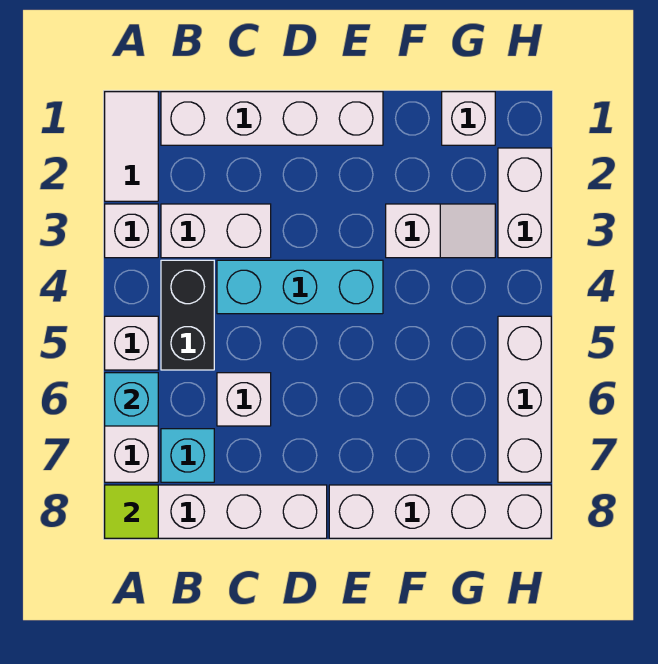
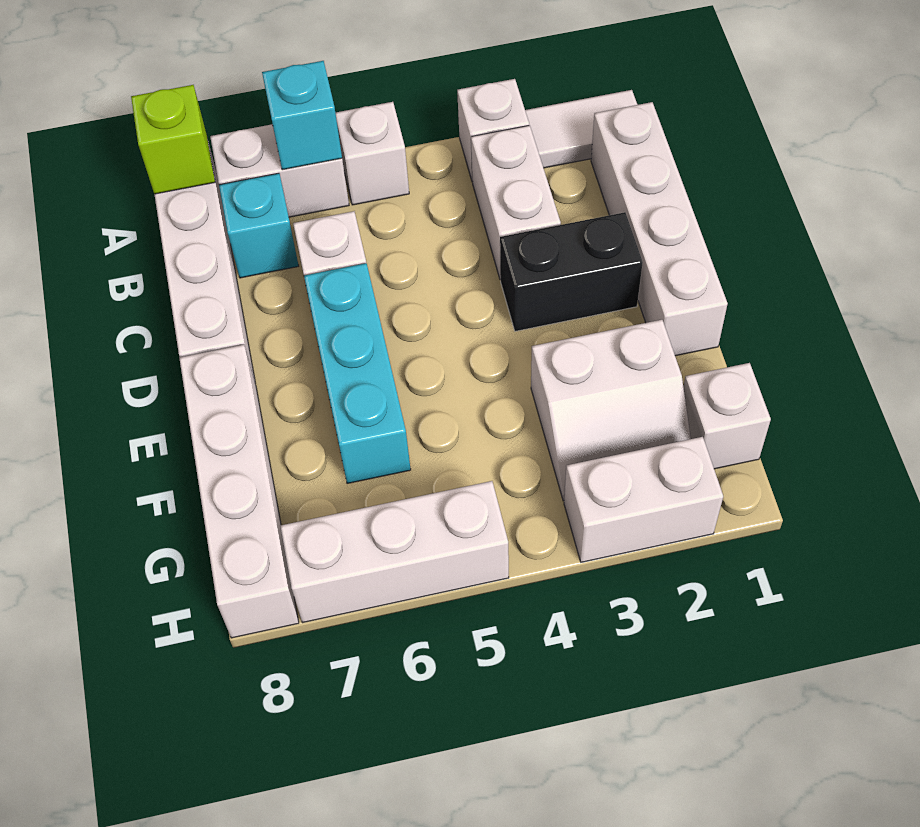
lime tile A8 level 2 -> lime brick A8 level 2
black brick B4:B5 level 1 -> black brick D2:D3 level 1
cyan brick C4:E4 level 1 -> cyan brick D6:F6 level 1
white slope F3:G3 level 1 top F -> white slope F2:G3 level 1 top F

